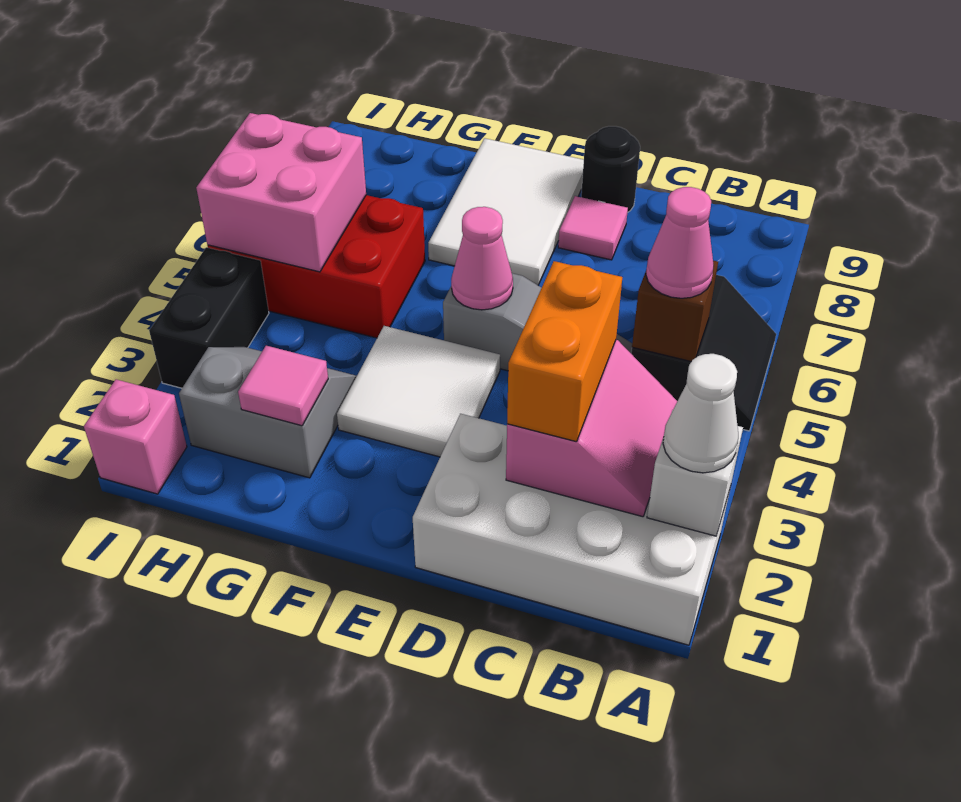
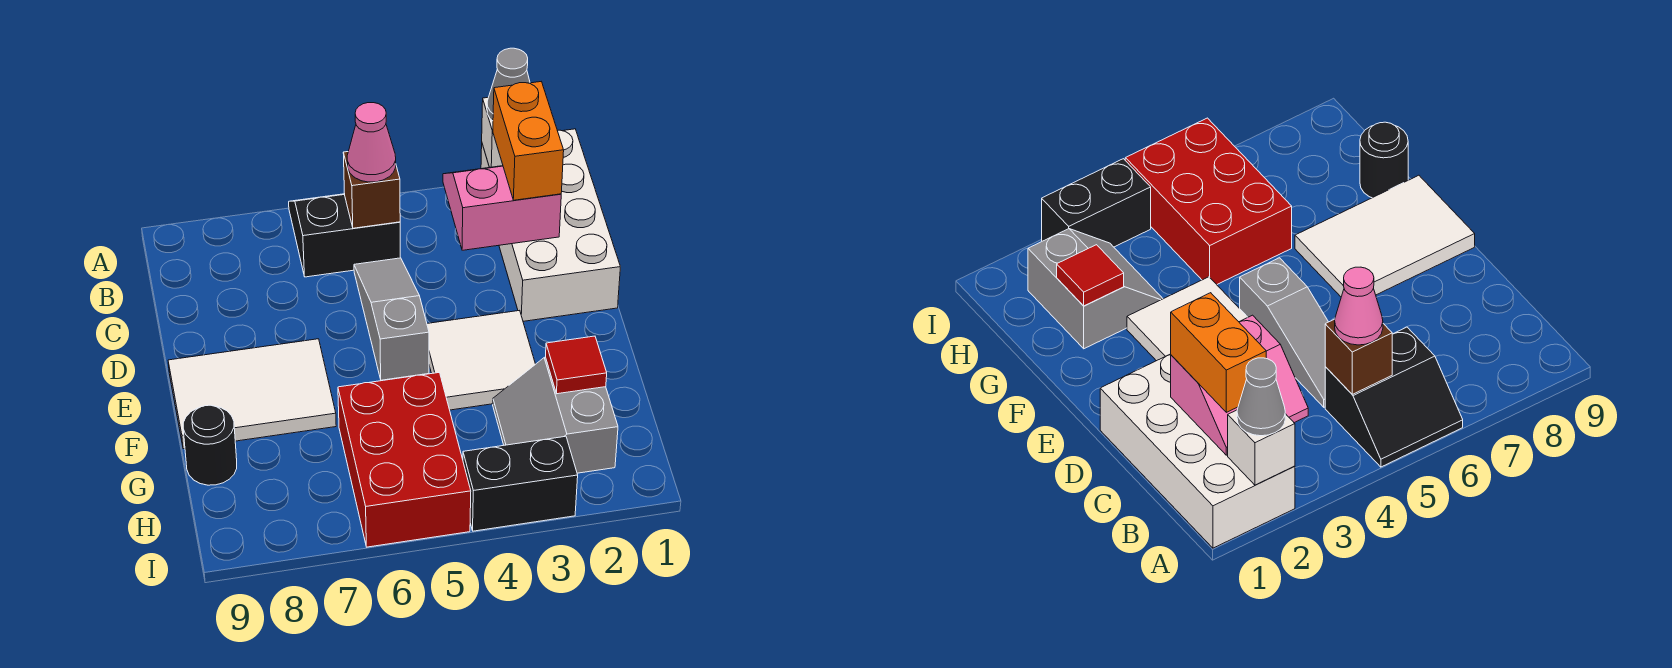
white cone A2 level 3 -> grey cone A2 level 3
orange brick C2:C3 level 3 -> orange brick B2:C2 level 3
pink tile D8 level 1 -> none
black round brick D9 level 1 -> black round brick G9 level 1
pink cone E5 level 2 -> none
pink tile G2 level 2 -> red tile G2 level 2
pink brick H5:I6 level 2 -> none
pink brick I1 level 1 -> none

